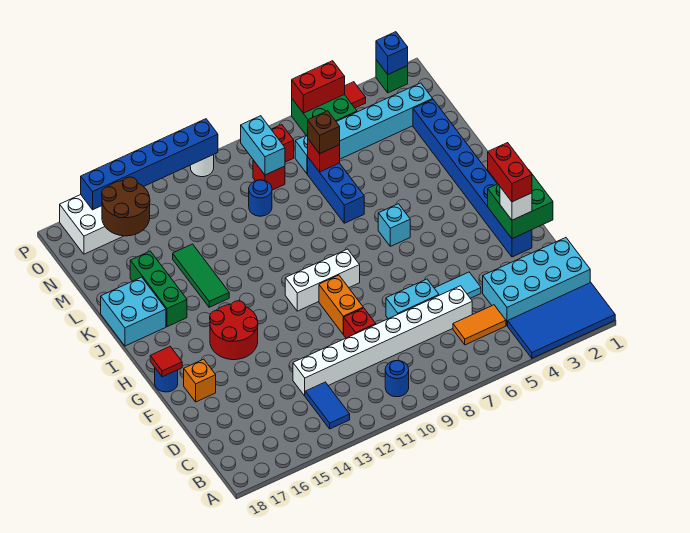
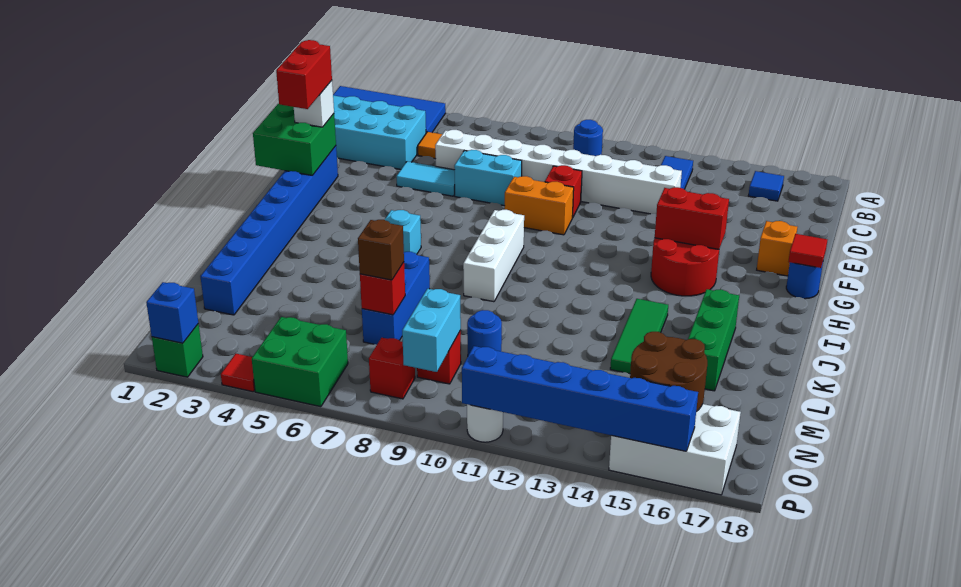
none -> blue tile B16 level 1
orange brick F10:G10 level 1 -> orange brick F9:F10 level 1
white brick H9:H11 level 1 -> white brick H9:J9 level 1
cyan brick J17:K18 level 1 -> none
cyan brick N2:N7 level 1 -> none
red brick P5:P6 level 2 -> red brick G14:G15 level 2

